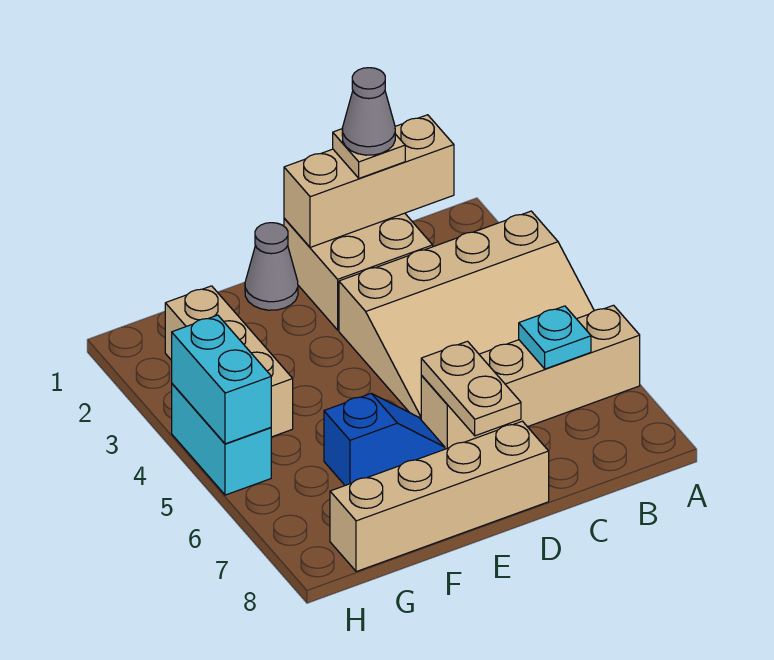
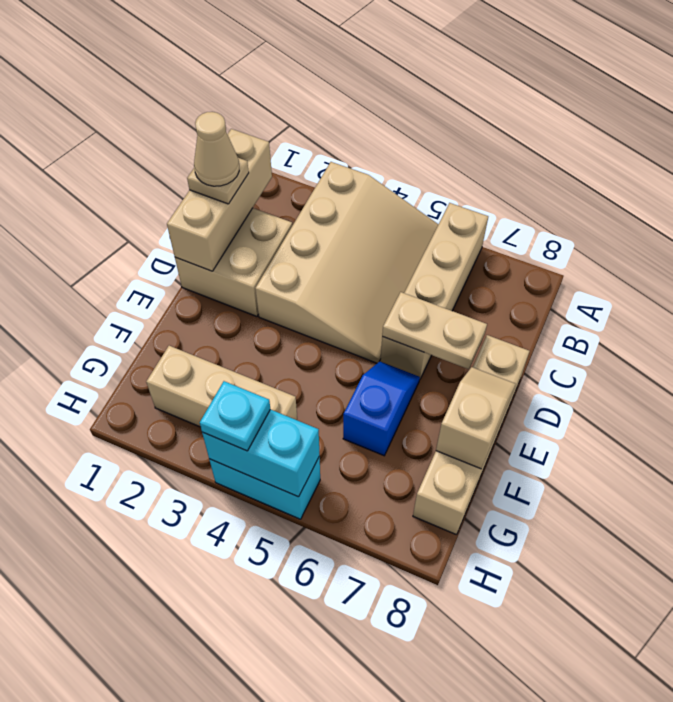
cyan plate B6 level 2 -> cyan plate H4 level 3
grey cone C1 level 4 -> tan cone C1 level 4
grey cone E1 level 1 -> none
none -> tan slope E8:F8 level 2 top F

